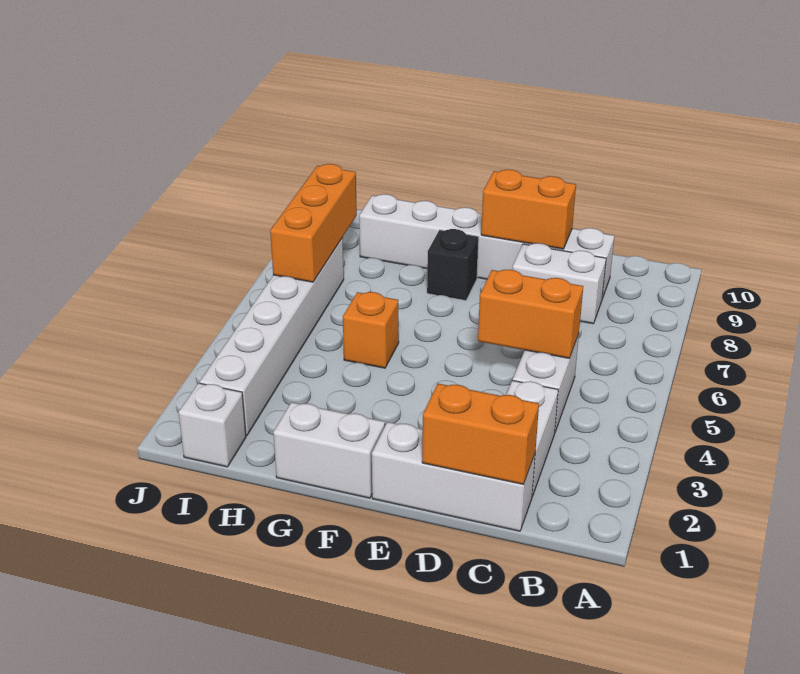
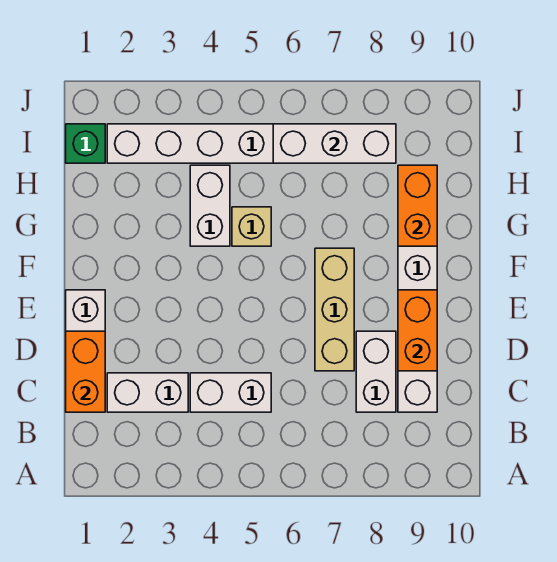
orange brick C5:D5 level 2 -> orange brick G9:H9 level 2
none -> tan brick D7:F7 level 1
white brick F1:G1 level 1 -> white brick G4:H4 level 1
black brick F8 level 1 -> none
orange brick G5 level 1 -> tan brick G5 level 1
white brick I1 level 1 -> green brick I1 level 1
orange brick I6:I8 level 2 -> white brick I6:I8 level 2

